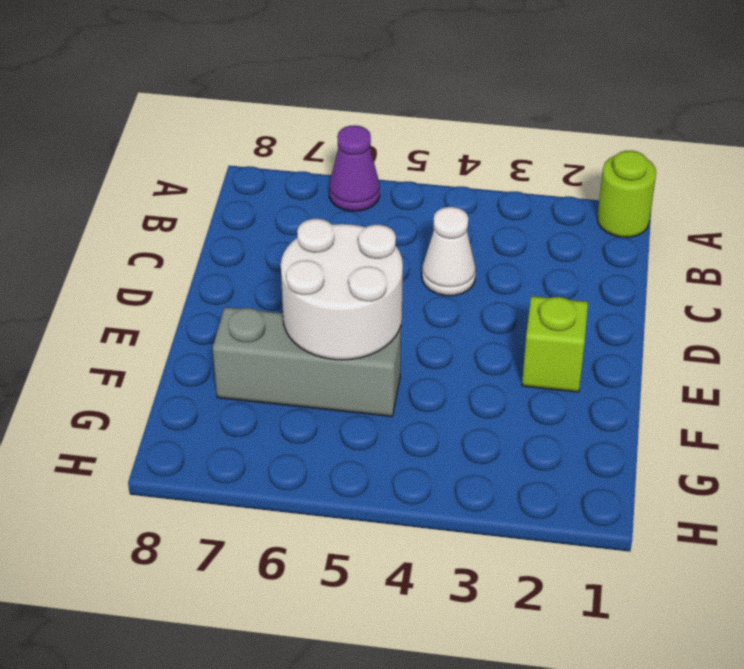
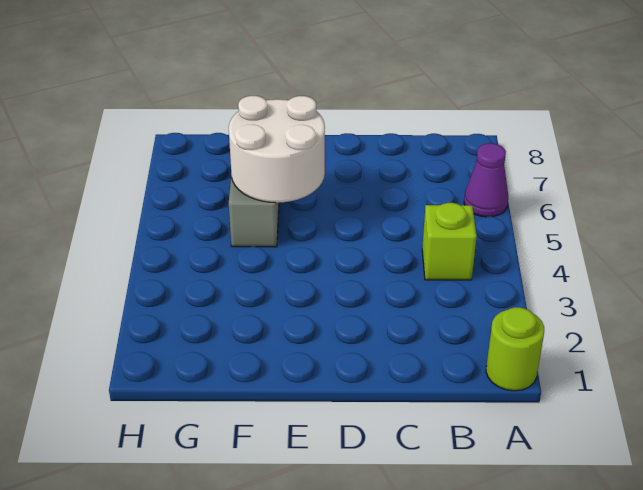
white cone C4 level 1 -> none
lime brick E2 level 1 -> lime brick B4 level 1

